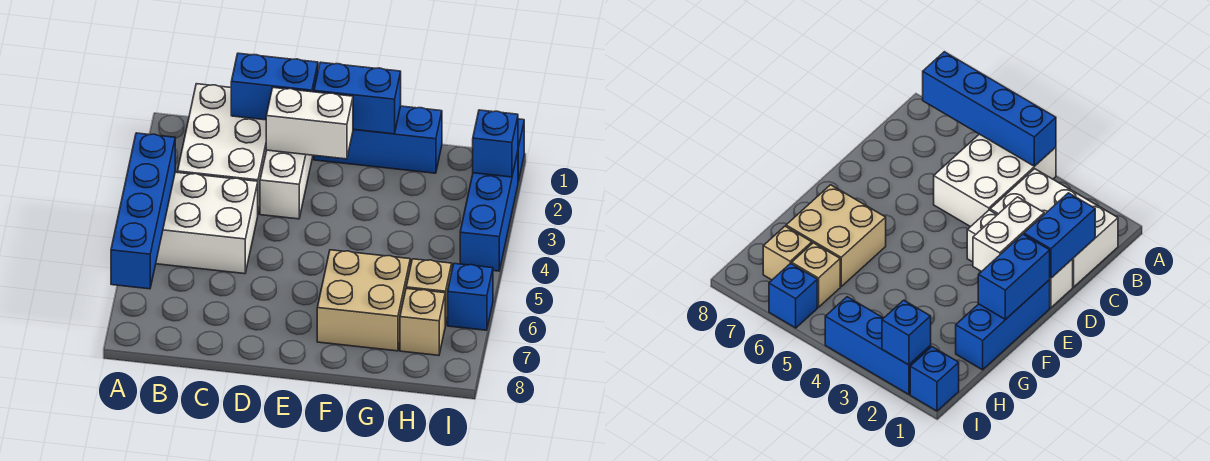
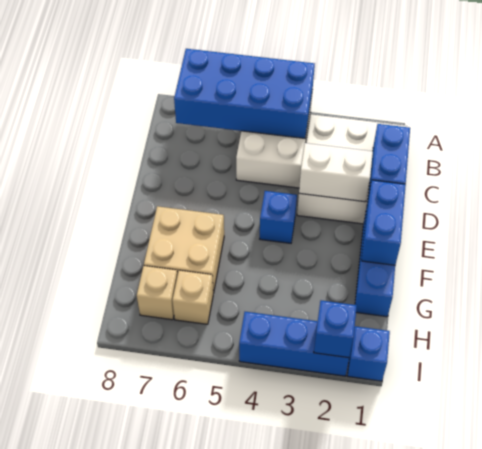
blue brick A4:A7 level 2 -> blue brick A4:B7 level 2
white brick D2:E2 level 2 -> white brick D2:D3 level 2
blue brick I6 level 1 -> blue brick E4 level 1

